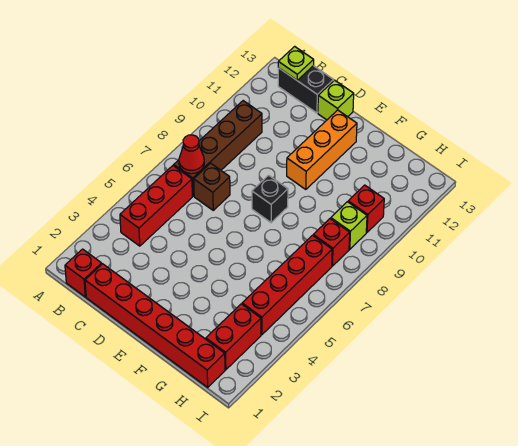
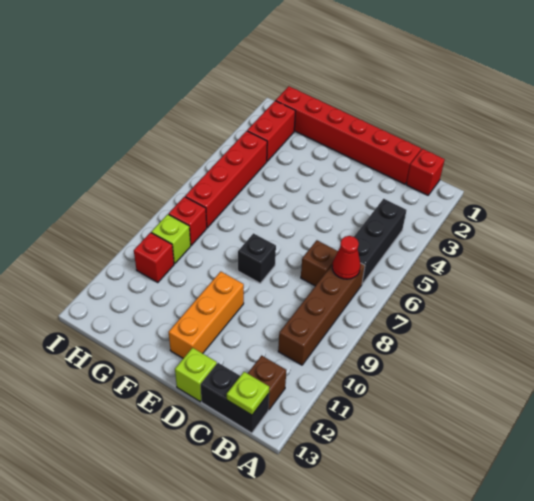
red brick B4:B6 level 1 -> black brick B4:B6 level 1
none -> brown brick B12 level 1

